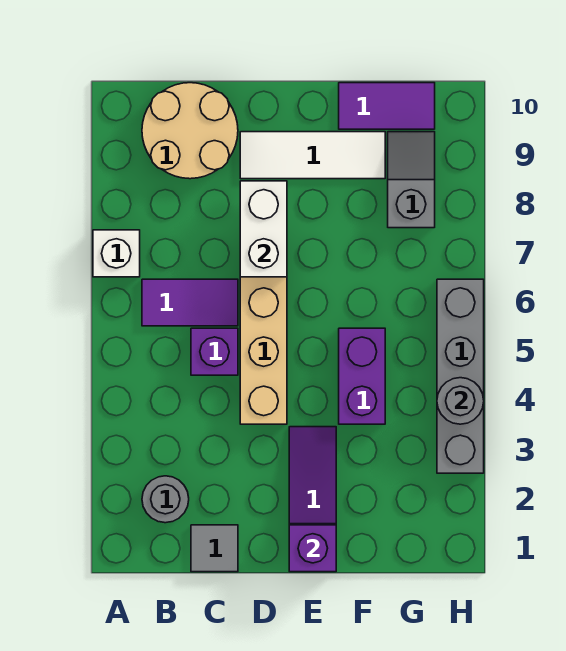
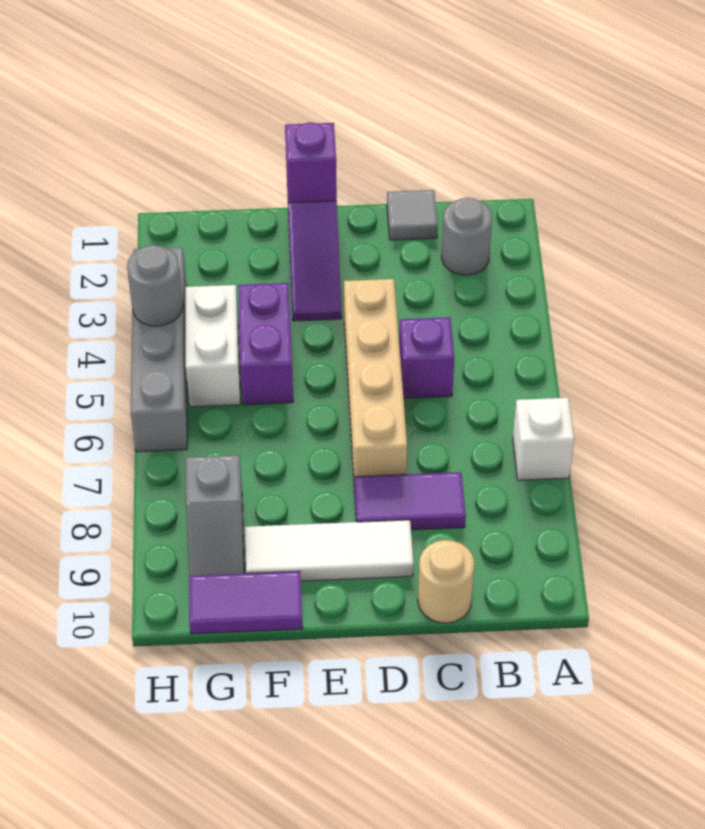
purple tile B6:C6 level 1 -> purple tile C8:D8 level 1
tan round brick B9:C10 level 1 -> tan round brick C10 level 1
white brick D7:D8 level 2 -> white brick G4:G5 level 1

